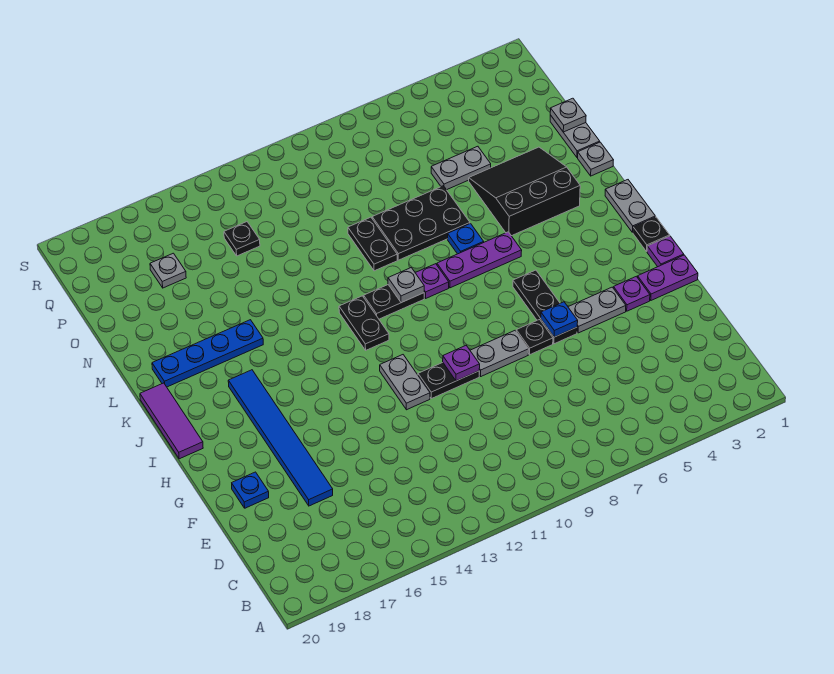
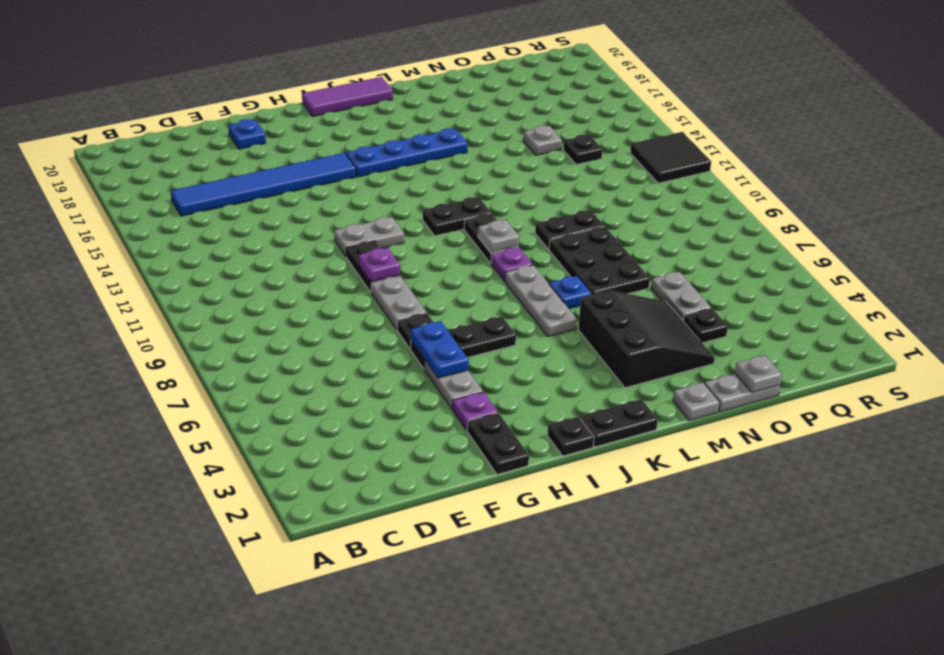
blue tile E17:J17 level 1 -> blue tile C16:H16 level 1
purple plate G1:G2 level 1 -> black plate G1:G2 level 1
blue plate G6 level 2 -> blue plate G5:G6 level 2
purple plate H1 level 1 -> none
grey plate J1:K1 level 1 -> black plate J1:K1 level 1
purple plate K6:K8 level 1 -> grey plate K6:K8 level 1
blue plate L16:L19 level 1 -> blue plate I16:L16 level 1
none -> black plate O4 level 1
grey plate P17 level 1 -> grey plate O15 level 1
none -> black tile R12:S13 level 1

